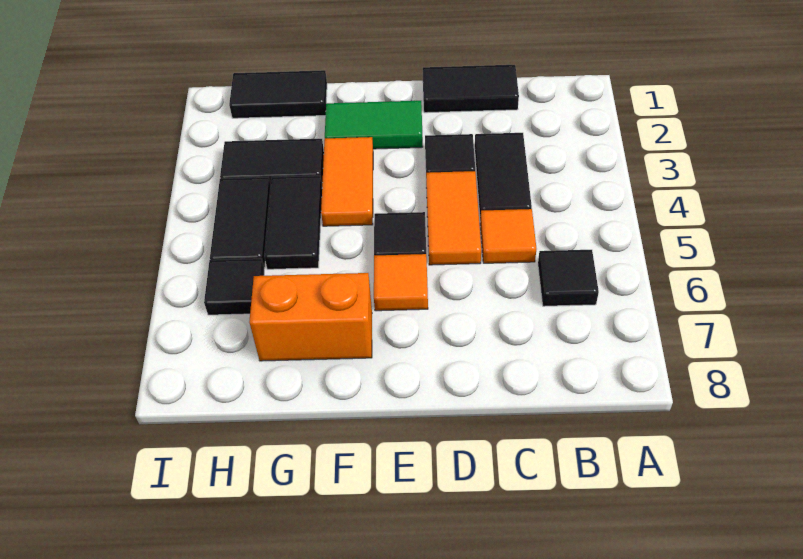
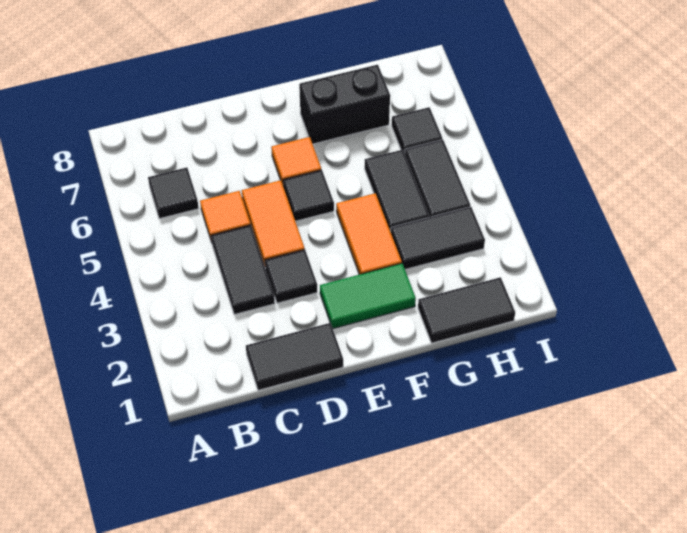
orange brick F7:G7 level 1 -> black brick F7:G7 level 1

